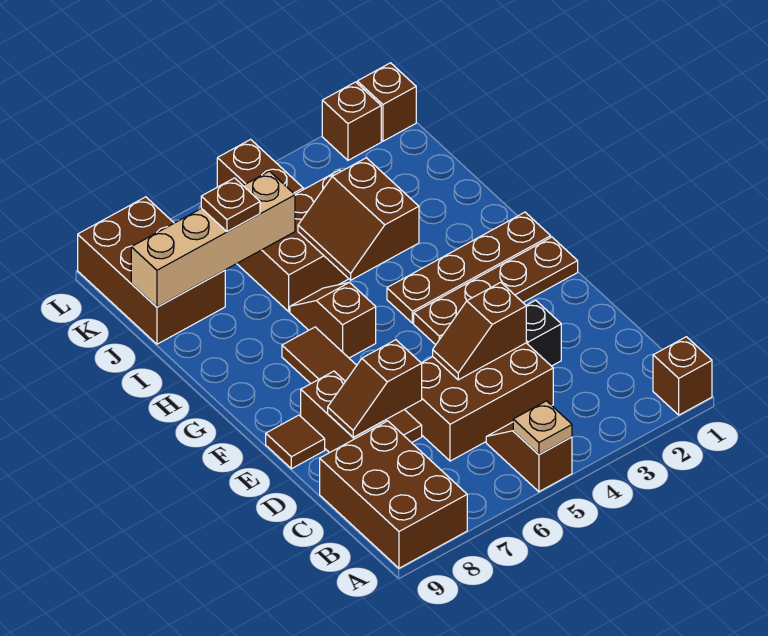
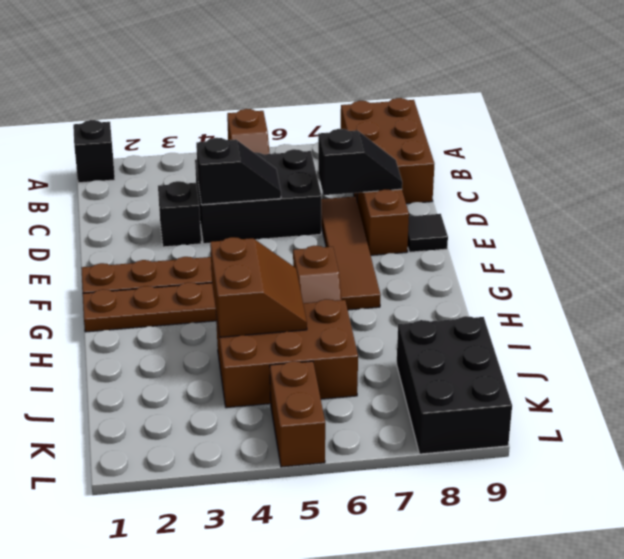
brown brick A1 level 1 -> black brick A1 level 1
tan plate A5 level 2 -> none
brown brick C4:D6 level 1 -> black brick C4:D6 level 1
brown slope D4:D5 level 2 top 4 -> black slope D4:D5 level 2 top 4
brown slope D7:D8 level 2 top 7 -> black slope D7:D8 level 2 top 7
brown tile E9 level 1 -> black tile E9 level 1
tan brick J6:J9 level 2 -> none
brown plate J7 level 3 -> none
brown brick J8:L9 level 1 -> black brick J8:L9 level 1
brown brick L1 level 1 -> none
brown brick L2 level 1 -> none

